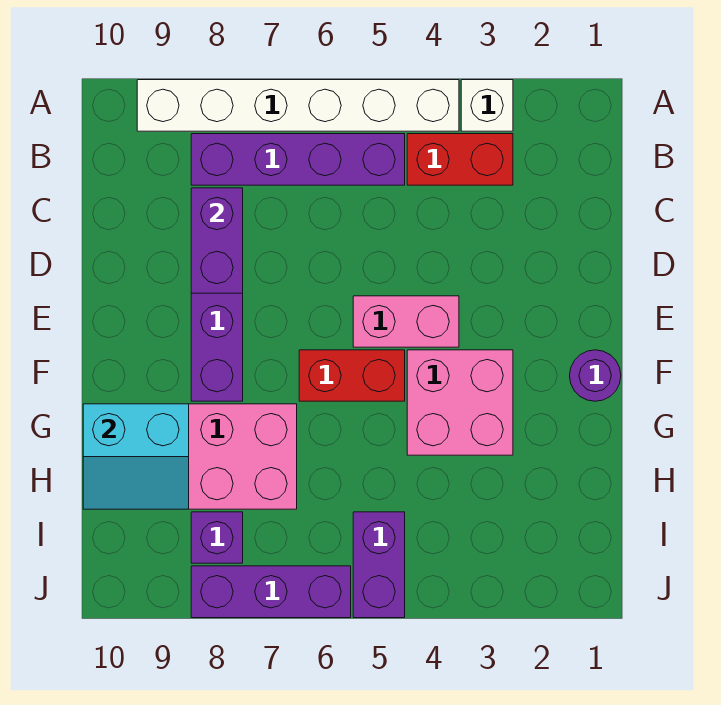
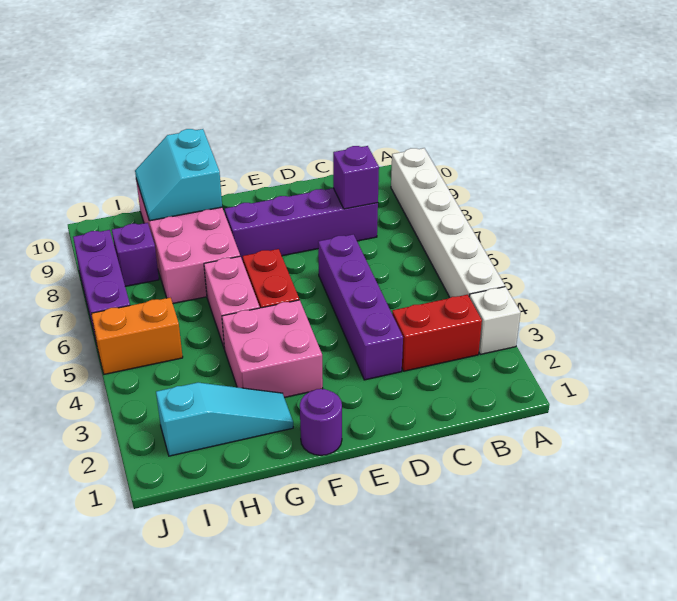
red brick B3:B4 level 1 -> red brick B3:C3 level 1
purple brick B5:B8 level 1 -> purple brick D3:D6 level 1
purple brick C8:D8 level 2 -> purple brick C8 level 2
pink brick E4:E5 level 1 -> pink brick G5:G6 level 1
none -> cyan slope G2:I2 level 1 top I
purple brick I5:J5 level 1 -> orange brick I5:J5 level 1

